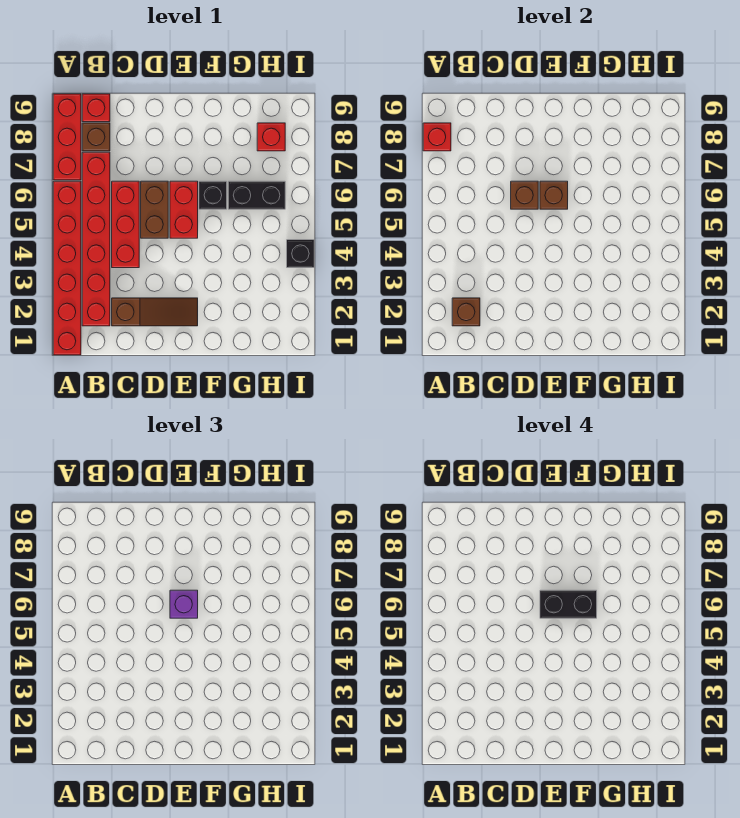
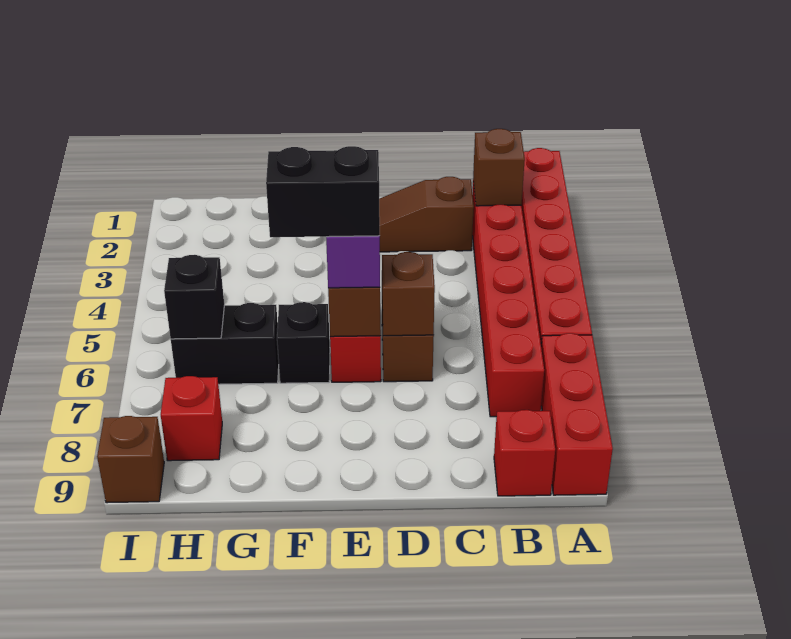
red brick A8 level 2 -> none
brown brick B8 level 1 -> brown brick I9 level 1
red brick C4:C6 level 1 -> none
black brick I4 level 1 -> black brick H6 level 2

